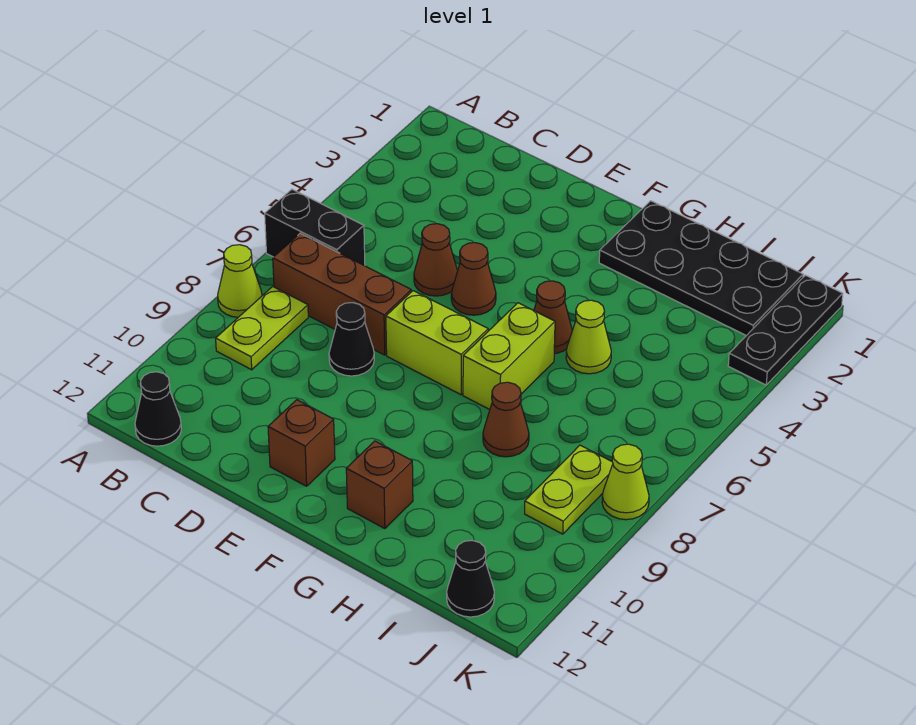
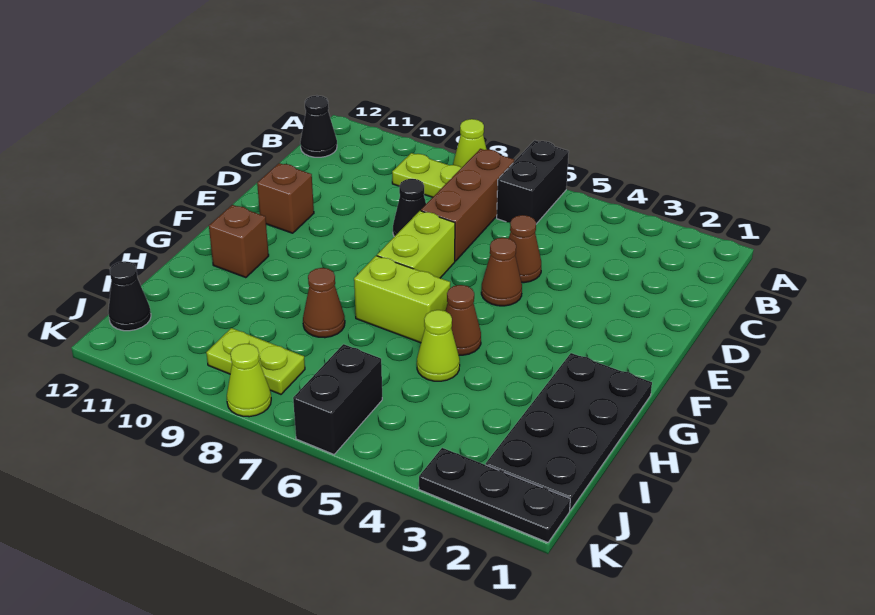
none -> black brick J6:K6 level 1

